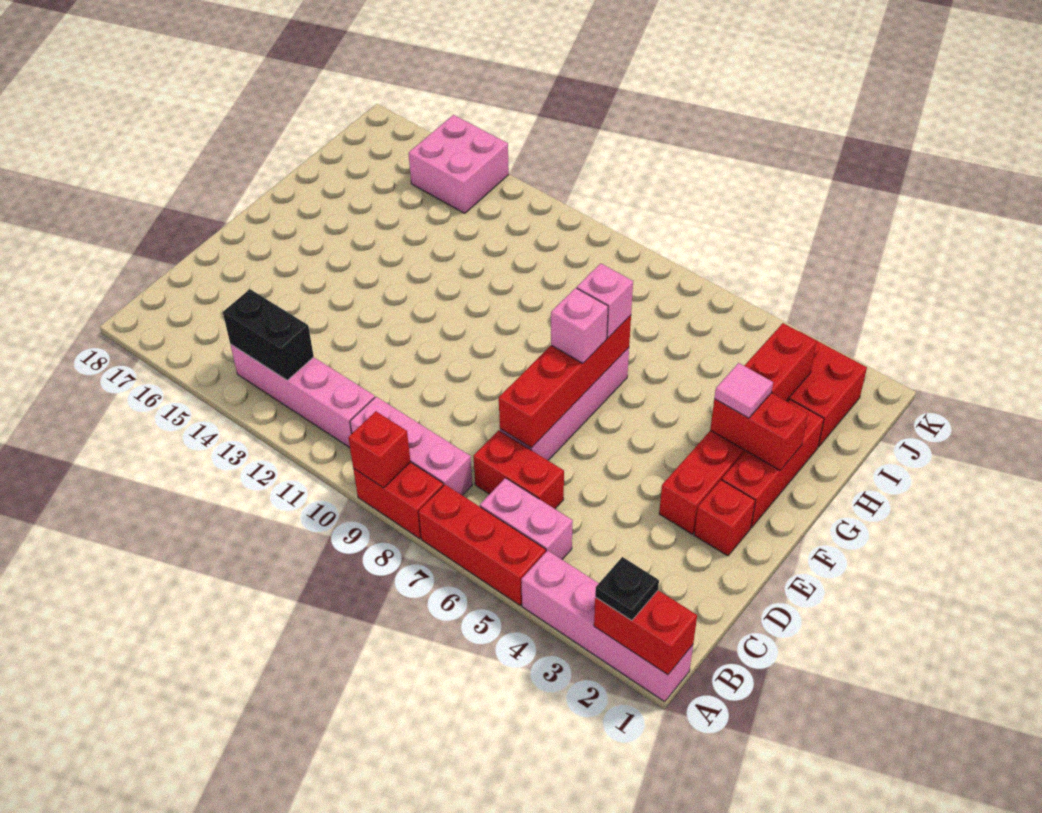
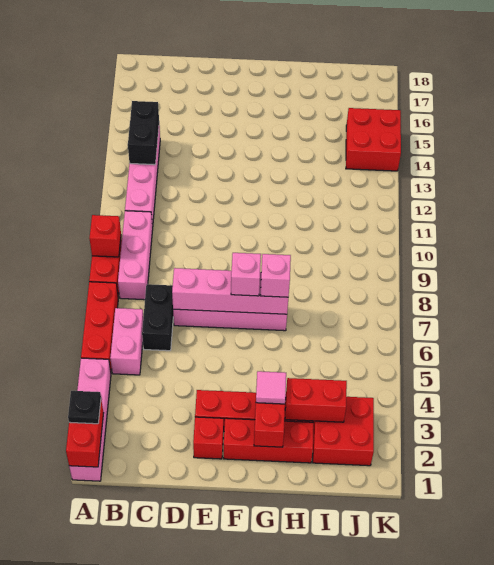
red brick C6:C7 level 1 -> black brick C6:C7 level 1
red brick D7:G7 level 2 -> pink brick D7:G7 level 2
pink brick J14:K15 level 1 -> red brick J14:K15 level 1

